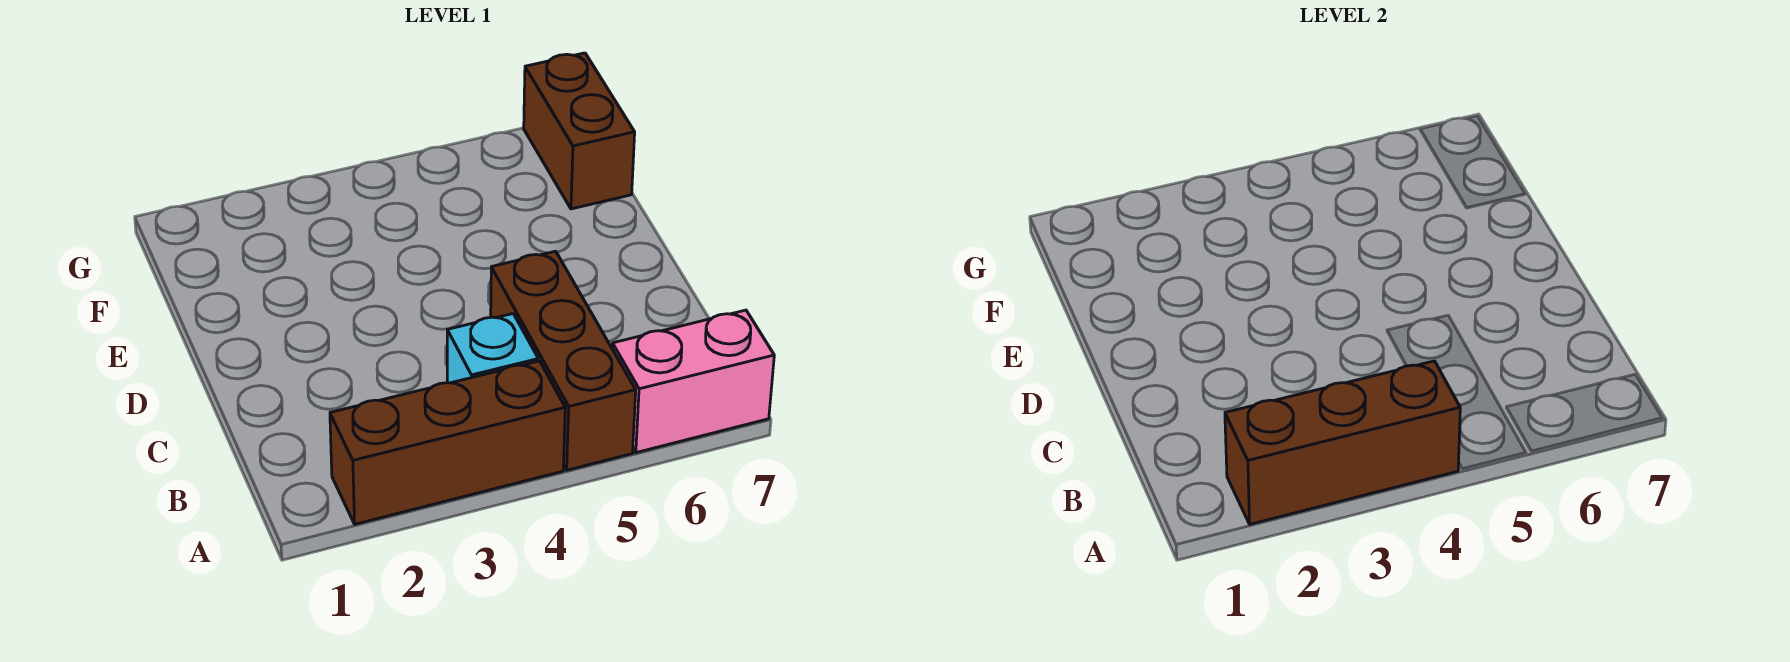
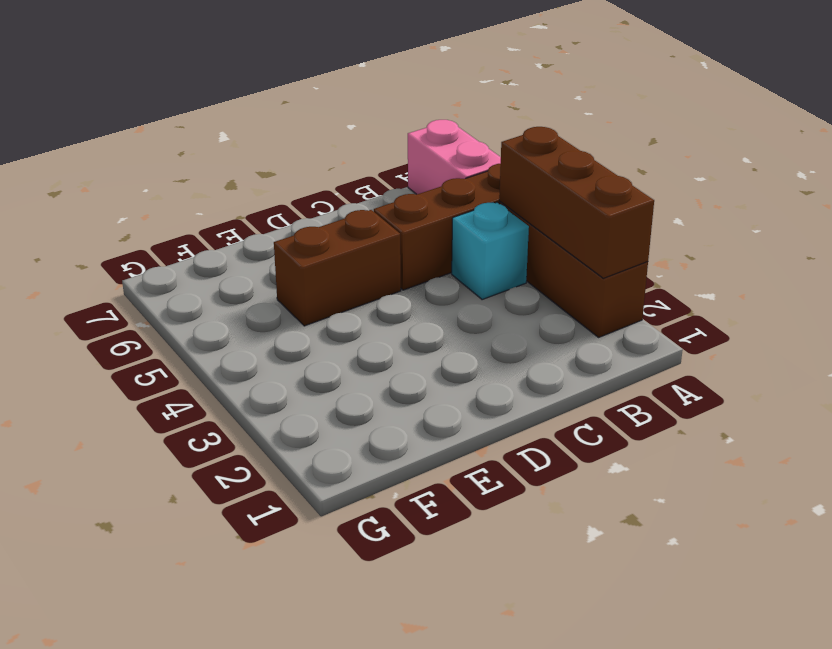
brown brick F7:G7 level 1 -> brown brick D5:E5 level 1

